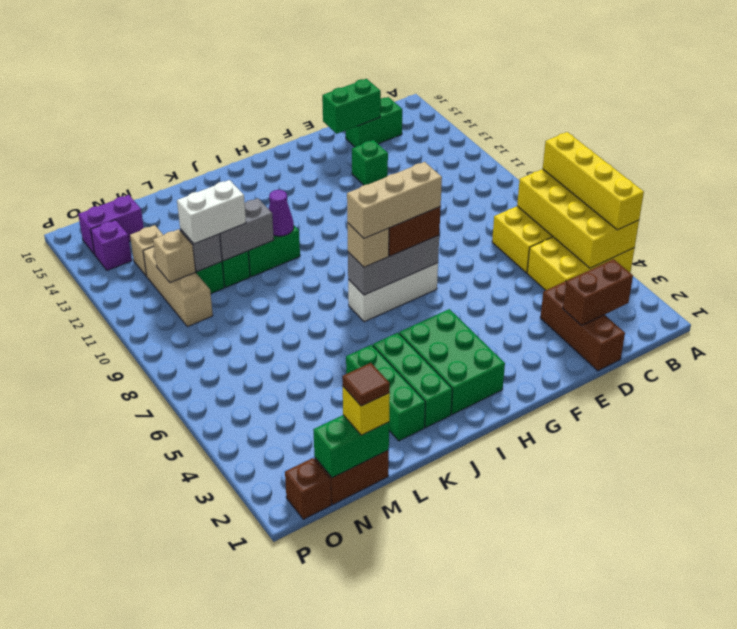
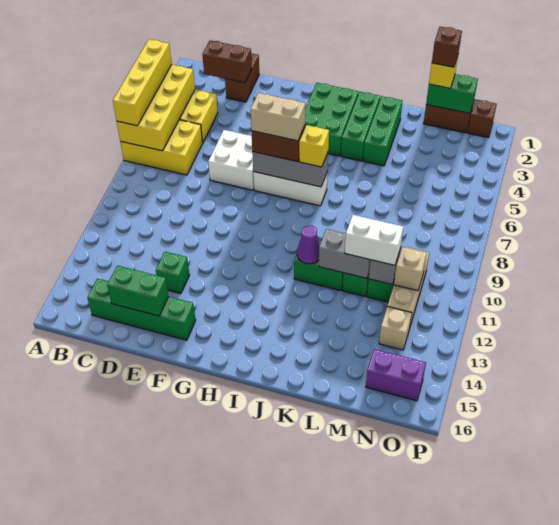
green brick C15:D15 level 1 -> green brick C15:F15 level 1
brown brick D1:D3 level 1 -> brown brick D1:D2 level 1
none -> white brick E6:F7 level 1
tan brick G7:I7 level 4 -> tan brick G7:H7 level 4
tan brick I7 level 3 -> yellow brick I7 level 3
brown tile M1 level 4 -> brown brick M1 level 4
purple brick O14 level 1 -> none

